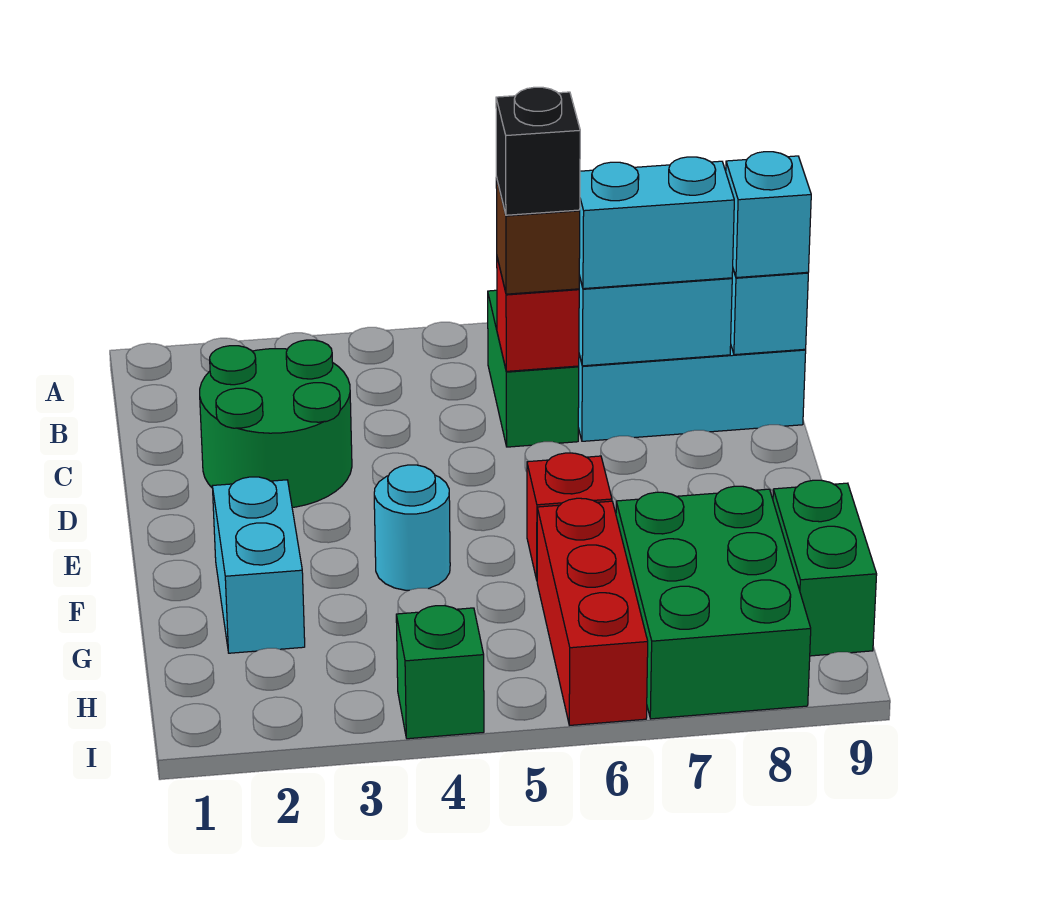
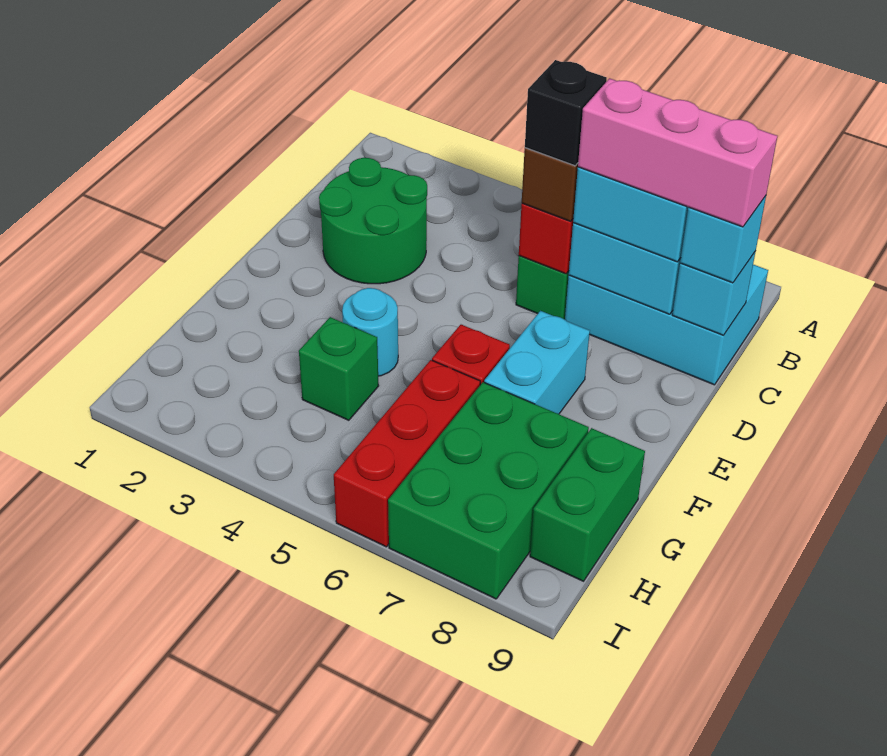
none -> pink brick C7:C9 level 4
cyan brick F2:G2 level 1 -> cyan brick E7:F7 level 1
green brick I4 level 1 -> green brick G4 level 1

